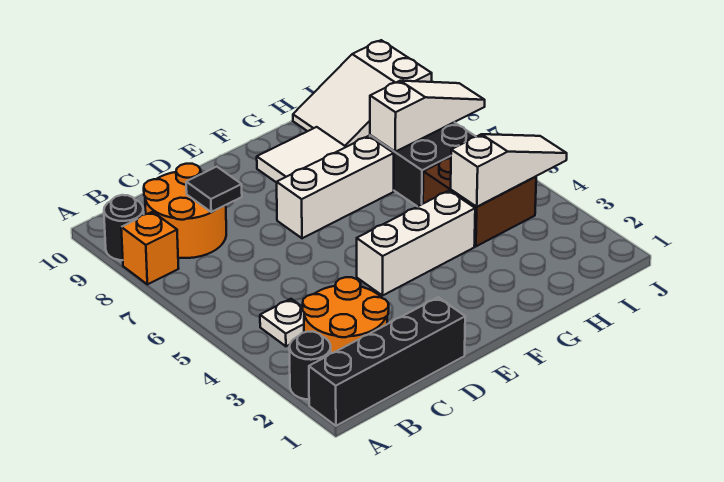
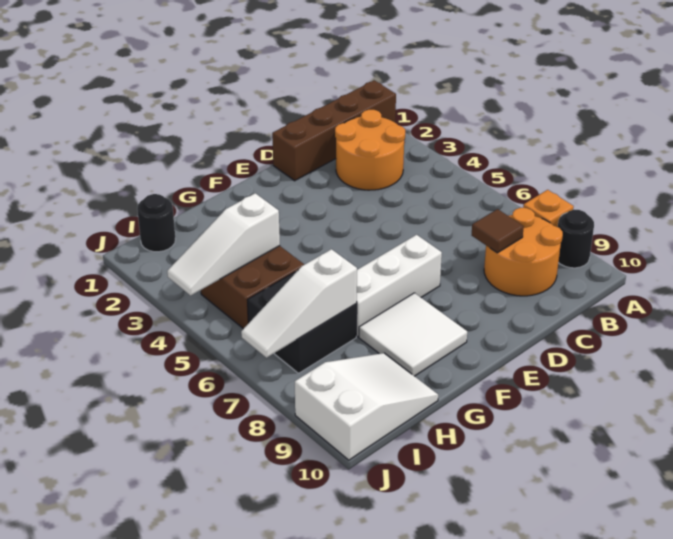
black brick A1:D1 level 1 -> brown brick A1:D1 level 1
black round brick A2 level 1 -> black round brick I1 level 1
white plate B4 level 1 -> none
black tile C8 level 2 -> brown tile C8 level 2
white brick E4:G4 level 1 -> none

